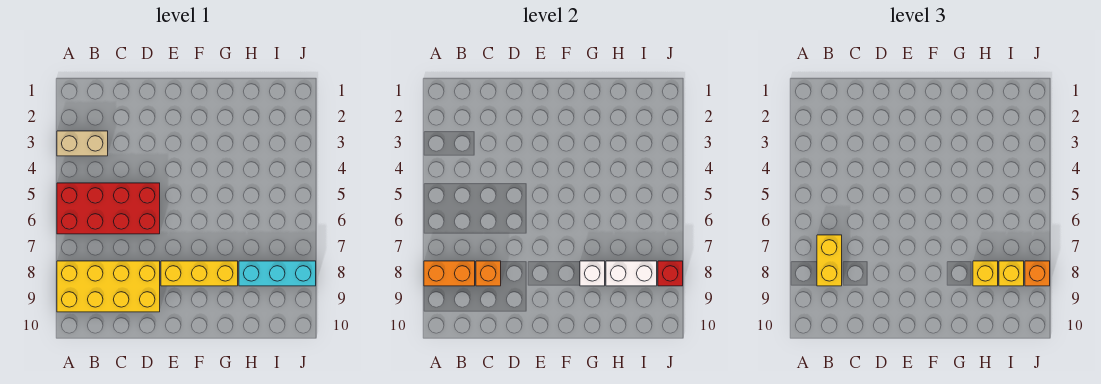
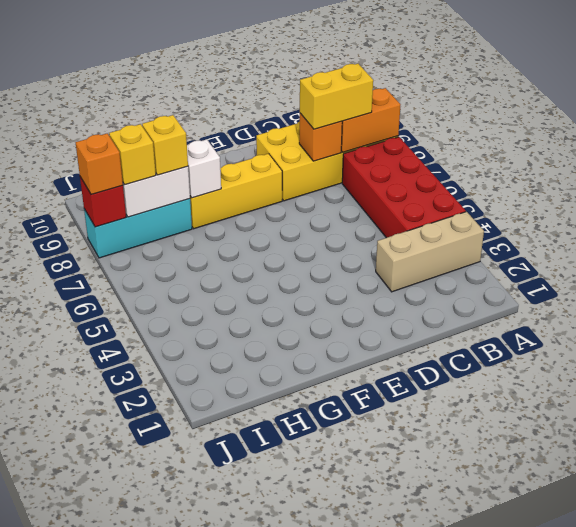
tan brick A3:B3 level 1 -> tan brick A3:C3 level 1
red brick A5:D6 level 1 -> red brick A4:B7 level 1
yellow brick B7:B8 level 3 -> yellow brick B8:C8 level 3

